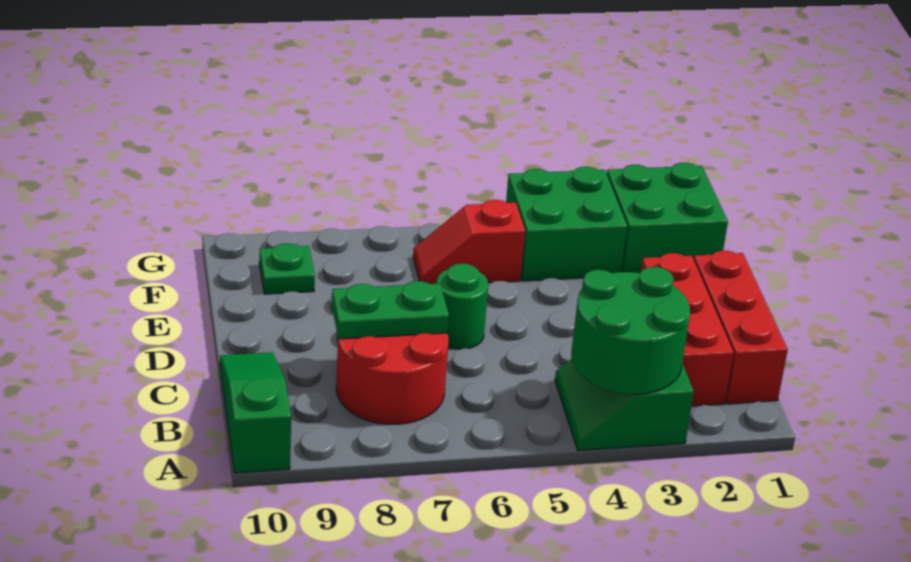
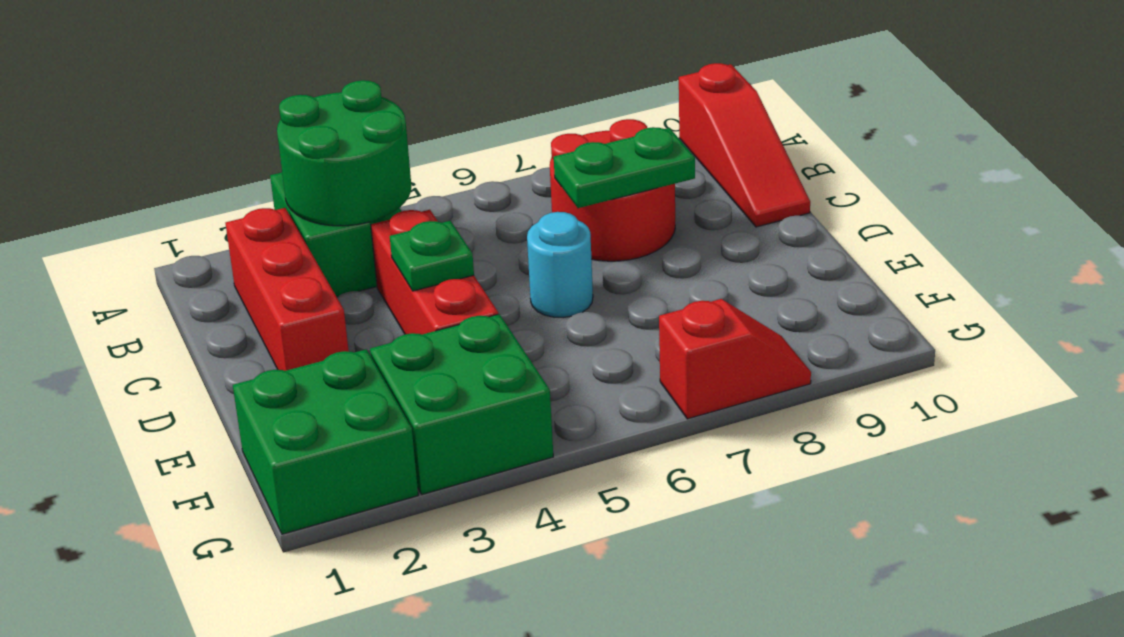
green slope A10:C10 level 1 top A -> red slope A10:C10 level 1 top A
red brick B1:D1 level 1 -> red brick C4:E4 level 1
green round brick D6 level 1 -> cyan round brick D6 level 1
red slope F5:F6 level 1 top 5 -> red slope G7:G8 level 1 top 7
green plate F9 level 1 -> green plate D4 level 2

